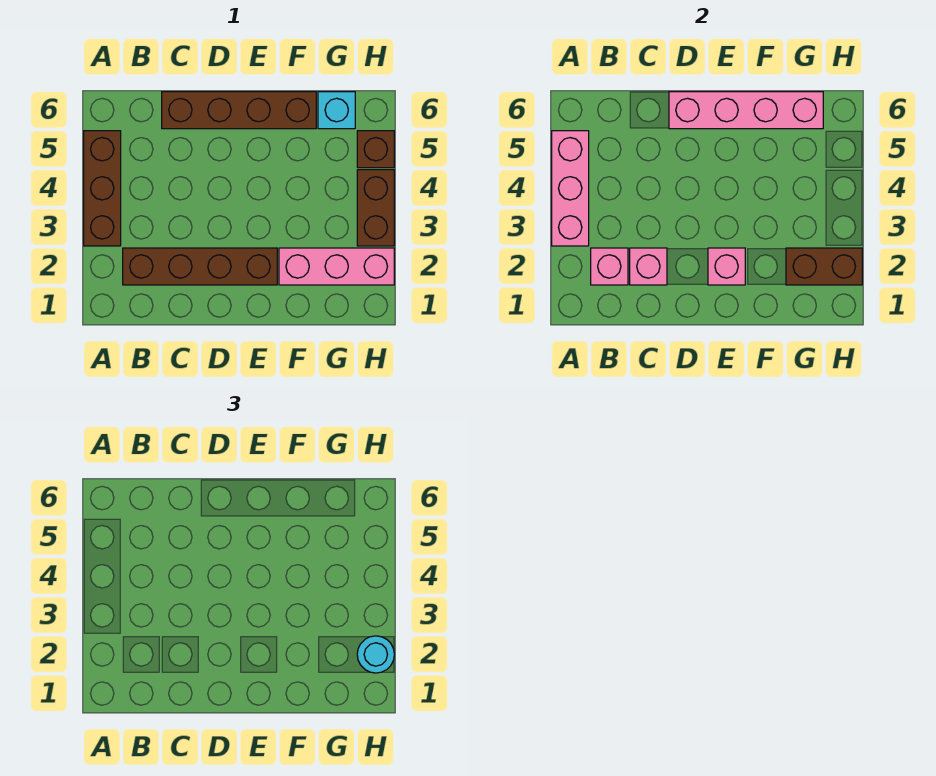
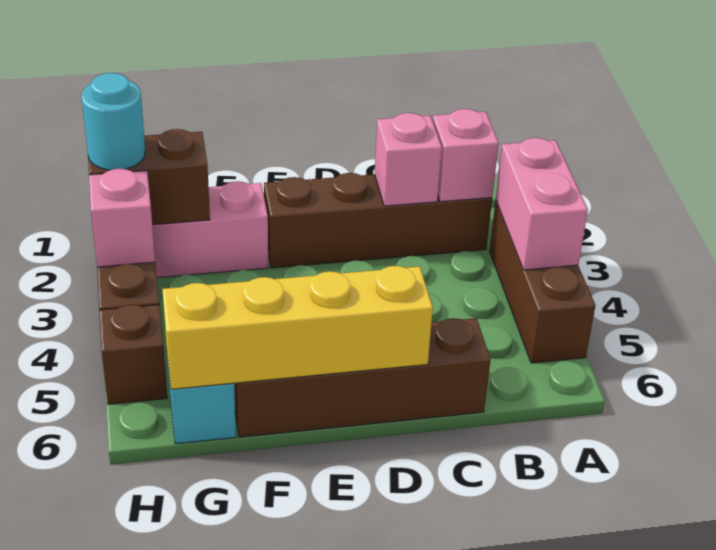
pink brick A3:A5 level 2 -> pink brick A3:A4 level 2
pink brick D6:G6 level 2 -> yellow brick D6:G6 level 2
pink brick E2 level 2 -> pink brick H3 level 2

